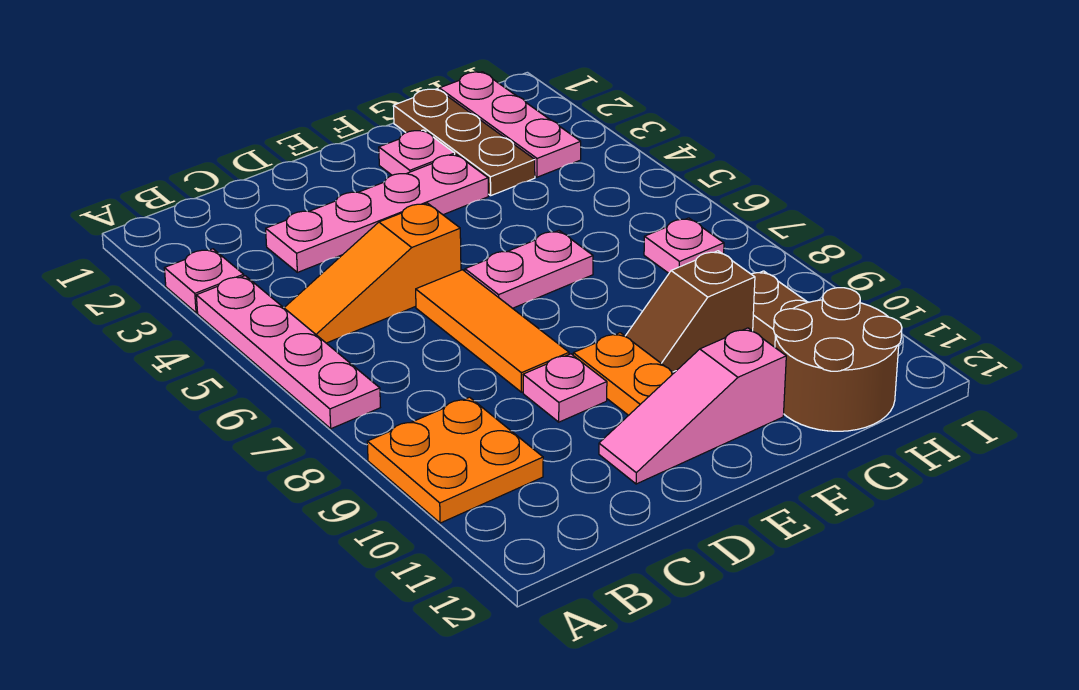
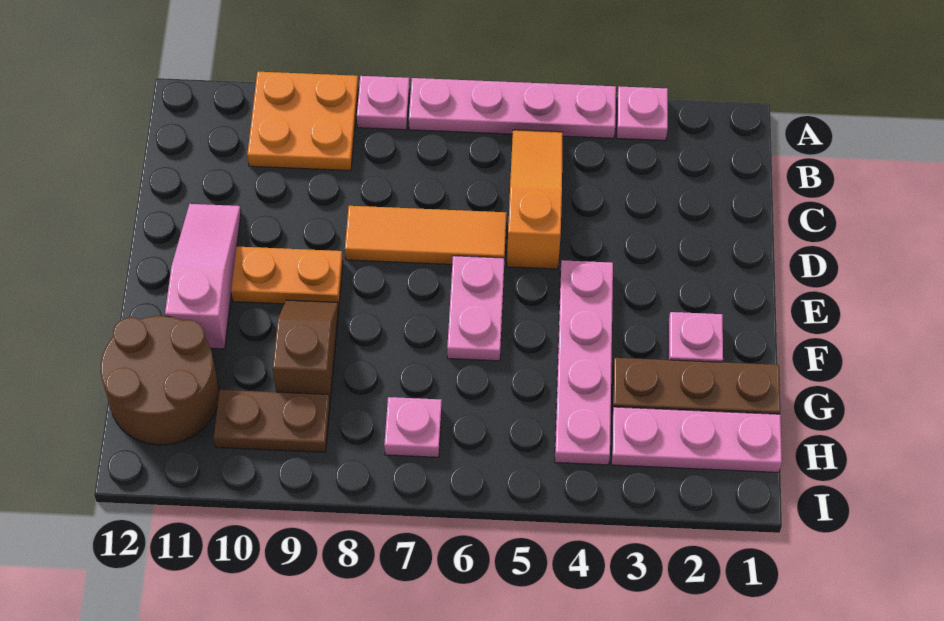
pink plate C3:F3 level 1 -> pink plate E4:H4 level 1
pink plate D9 level 1 -> pink plate A8 level 1

